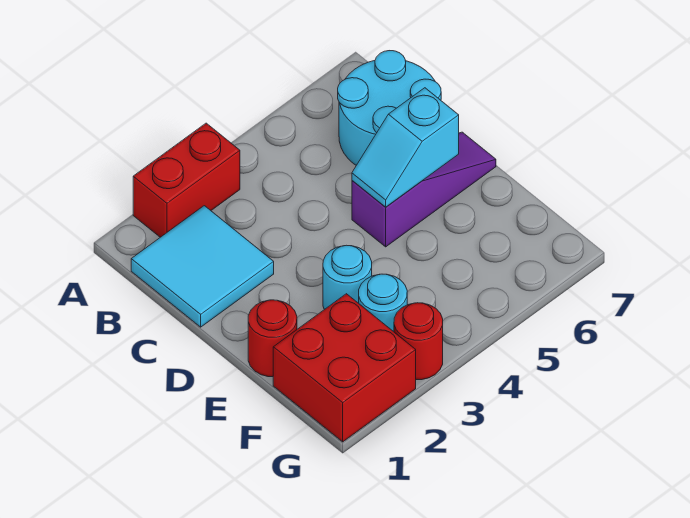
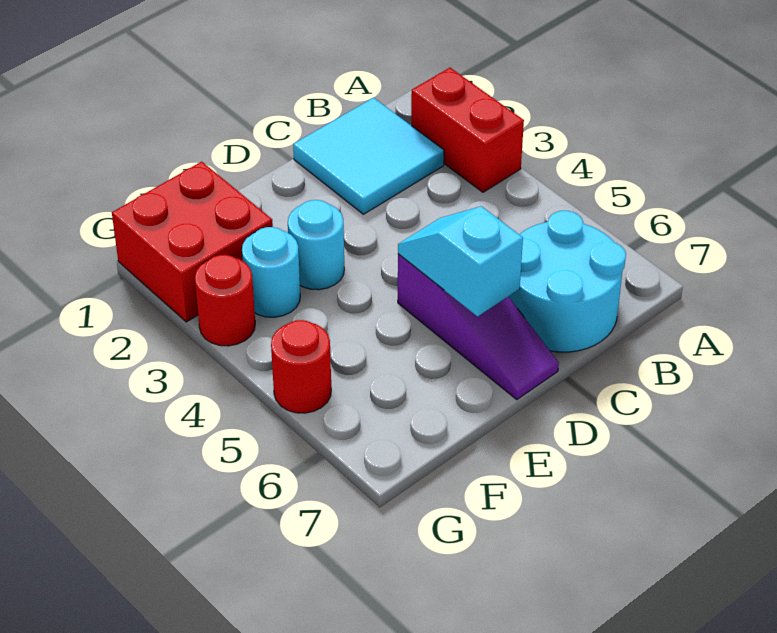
red round brick E1 level 1 -> red round brick G5 level 1

